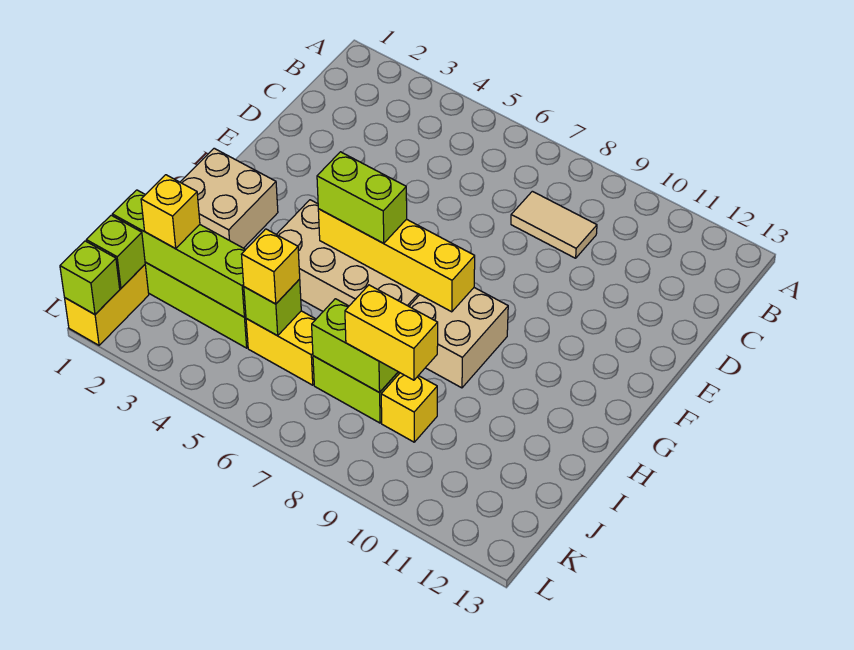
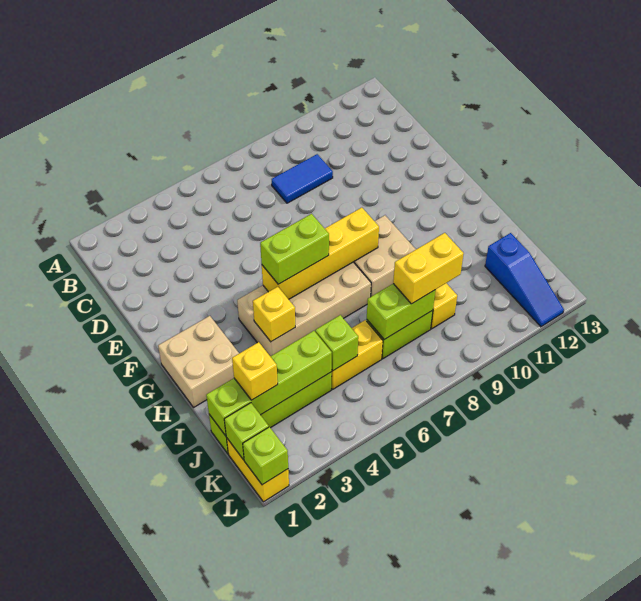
tan tile C8:C9 level 1 -> blue tile C8:C9 level 1
yellow brick J5 level 3 -> yellow brick H4 level 2
none -> blue slope J12:L12 level 1 top J

